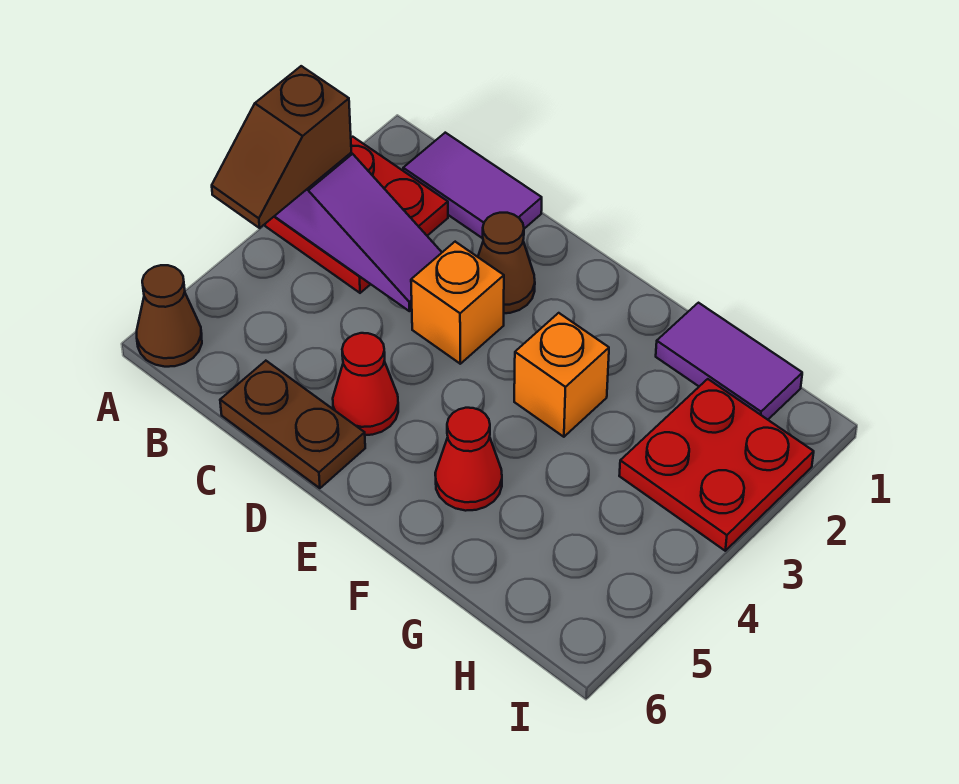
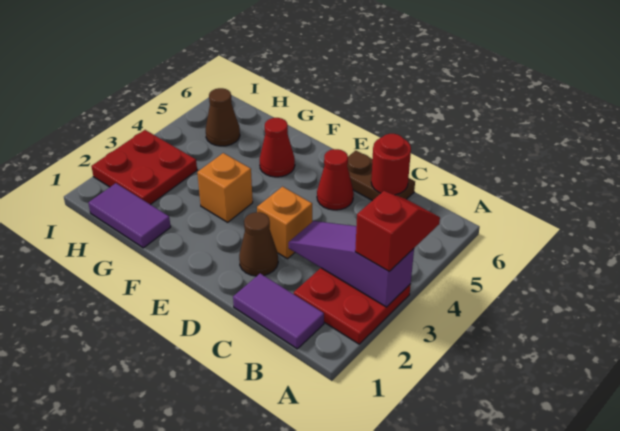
brown slope A3:A4 level 3 top 3 -> red slope A3:A4 level 3 top 3
brown cone A6 level 1 -> brown cone H5 level 1
none -> red round brick C6 level 2

